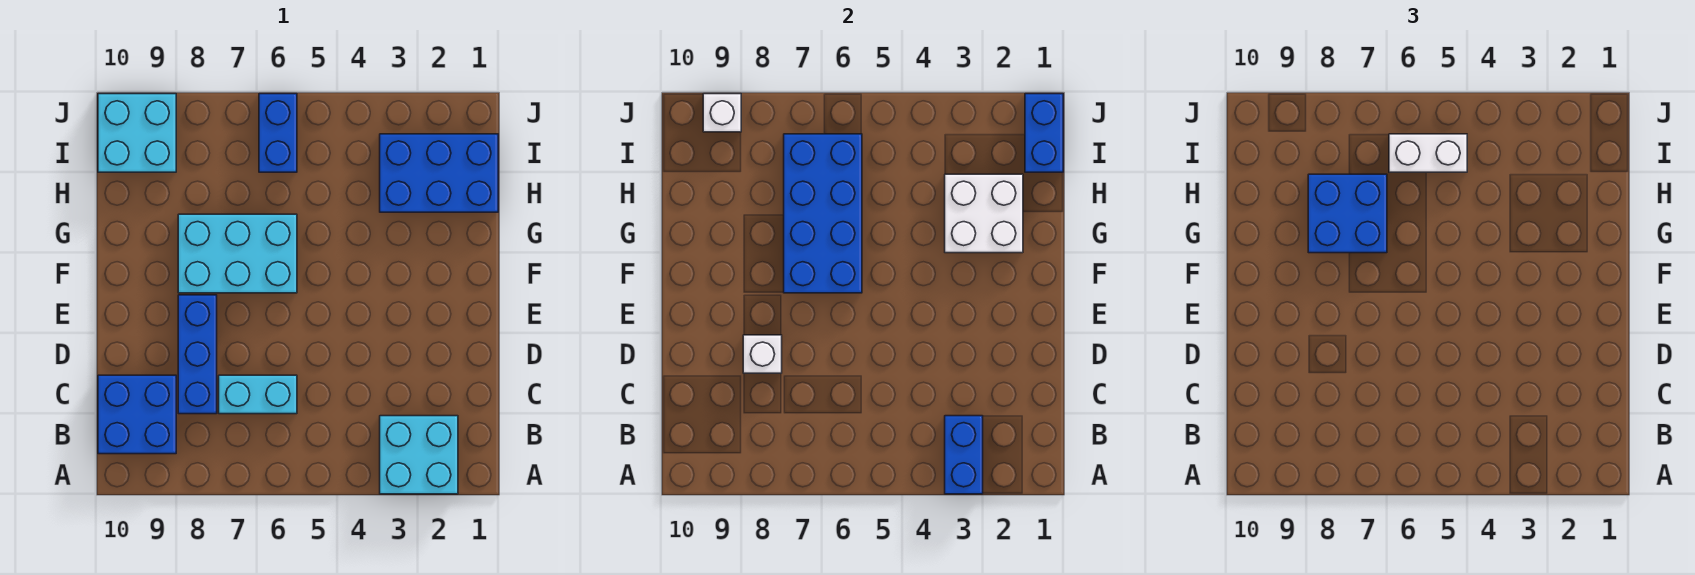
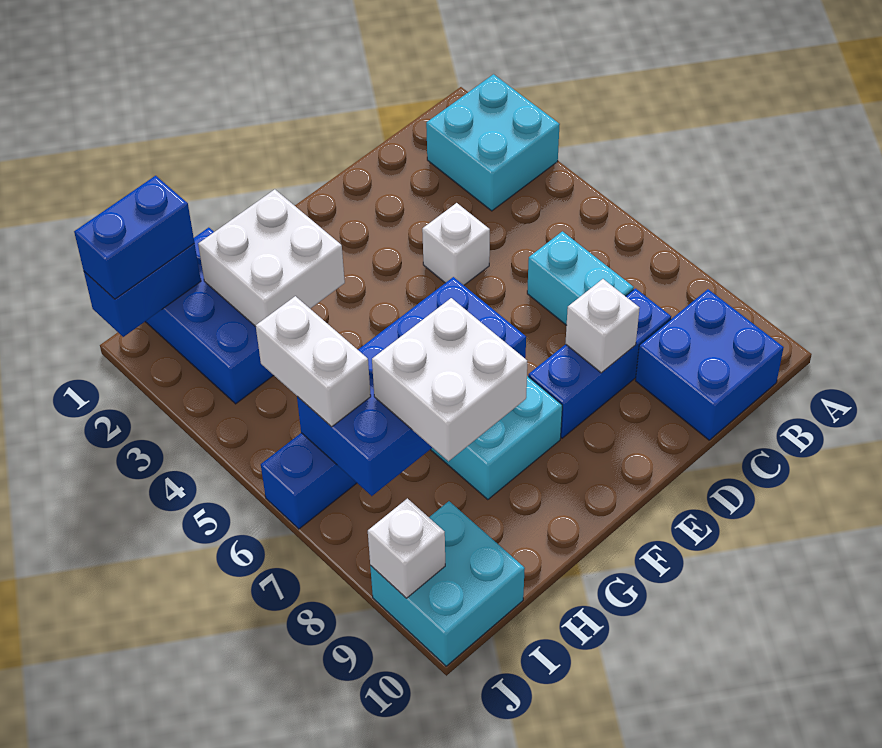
blue brick A3:B3 level 2 -> blue brick I1:J1 level 3
none -> white brick D4 level 1
blue brick G7:H8 level 3 -> white brick G7:H8 level 3

